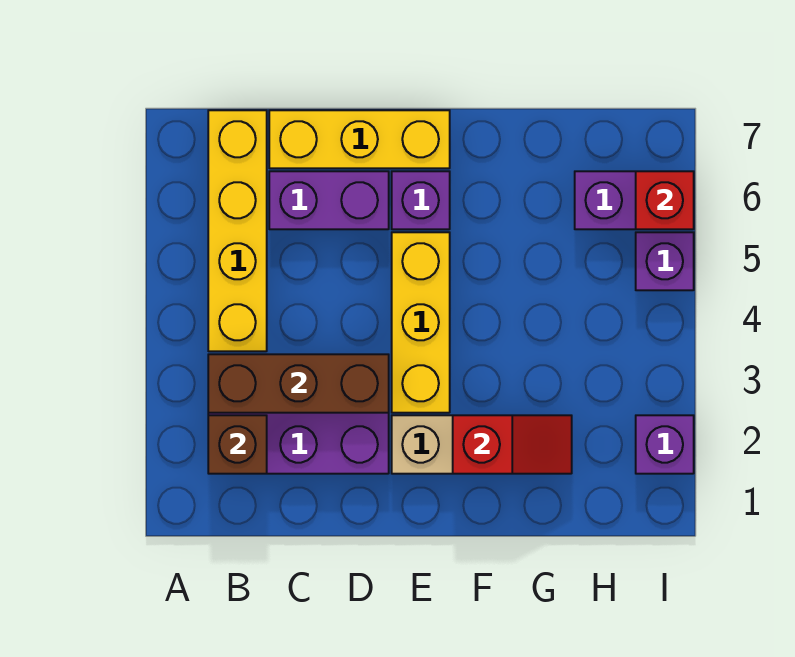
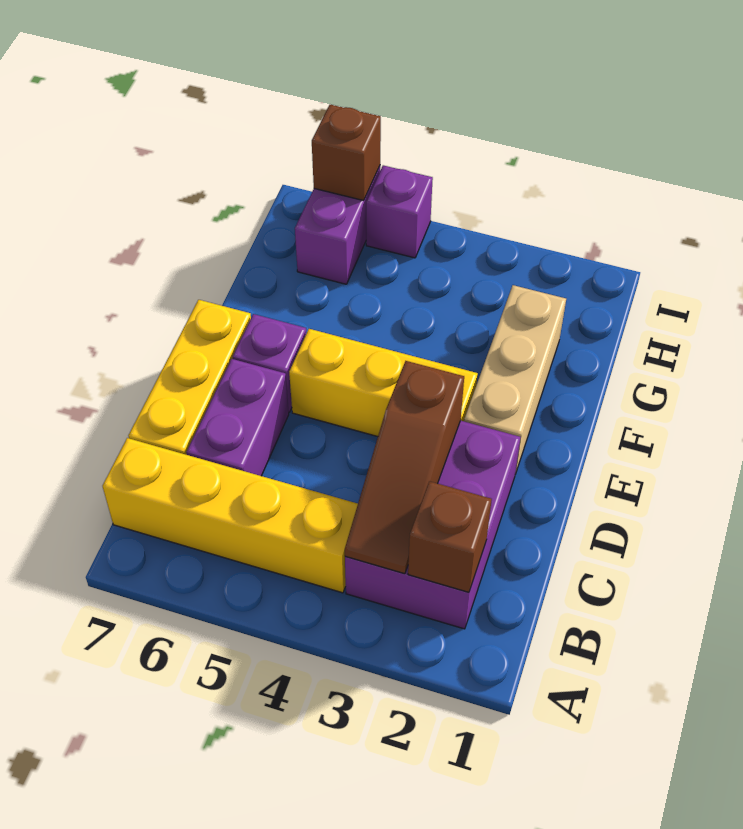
brown brick B3:D3 level 2 -> brown slope B3:D3 level 2 top D
red slope F2:G2 level 2 top F -> none
purple brick I2 level 1 -> none
red brick I6 level 2 -> brown brick I6 level 2

